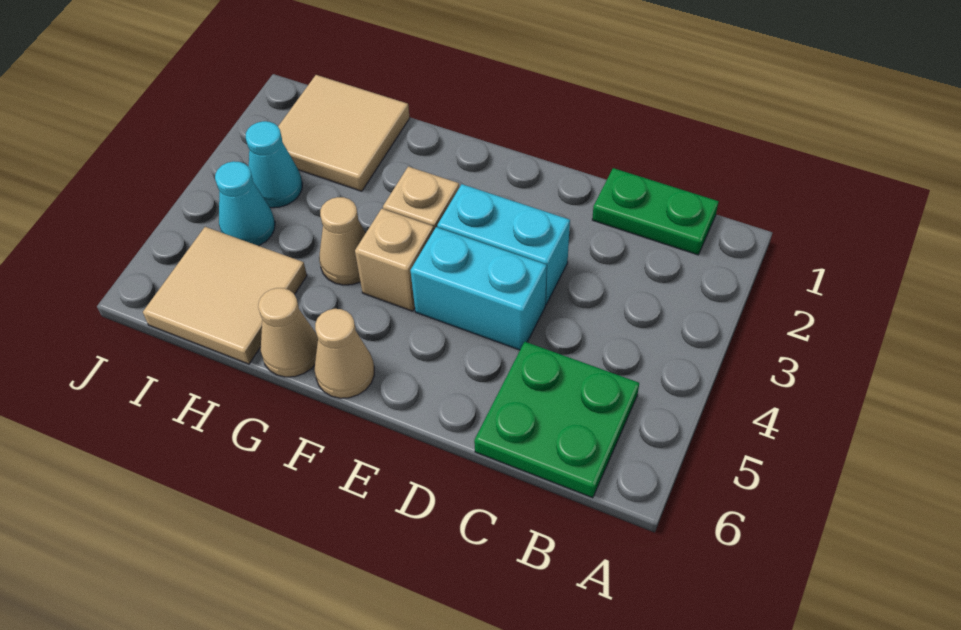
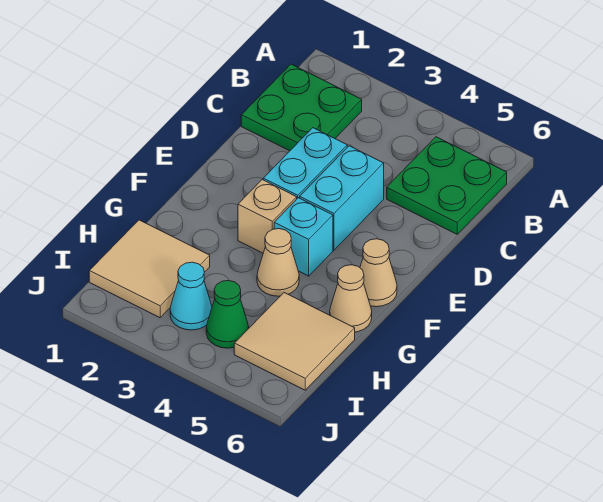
green plate B1:C1 level 1 -> green plate B1:C2 level 1
tan brick F4 level 1 -> cyan brick F4 level 1
cyan cone I4 level 1 -> green cone I4 level 1

